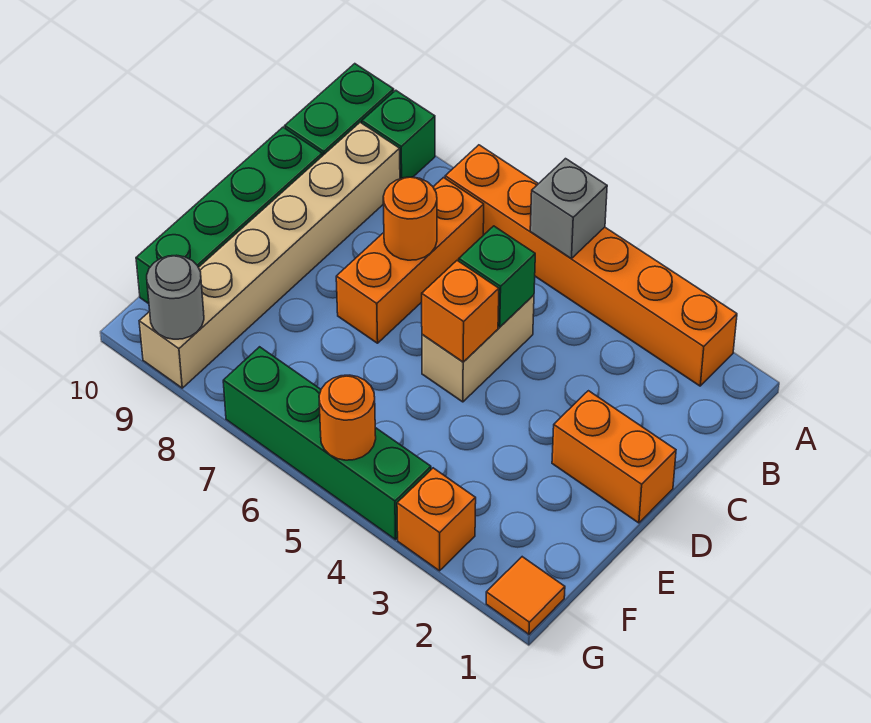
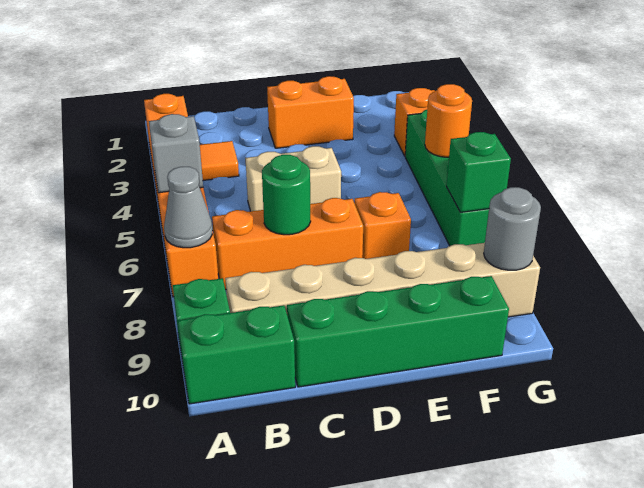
none -> grey cone A7 level 2
green brick C5 level 2 -> green brick G7 level 2
orange round brick C7 level 2 -> green round brick C7 level 2
orange brick D1:D2 level 1 -> orange brick D2:E2 level 1
orange brick D5 level 2 -> orange brick E7 level 1
orange tile G1 level 1 -> orange tile B3 level 1

